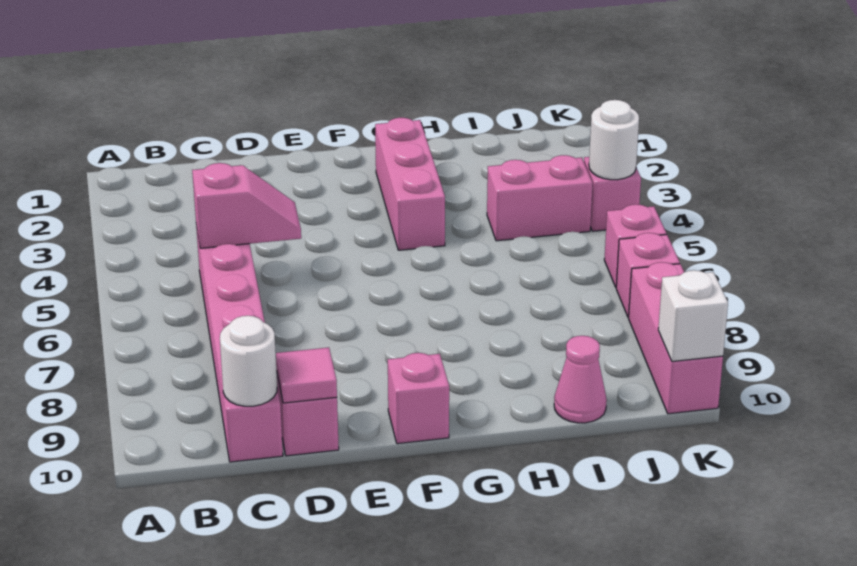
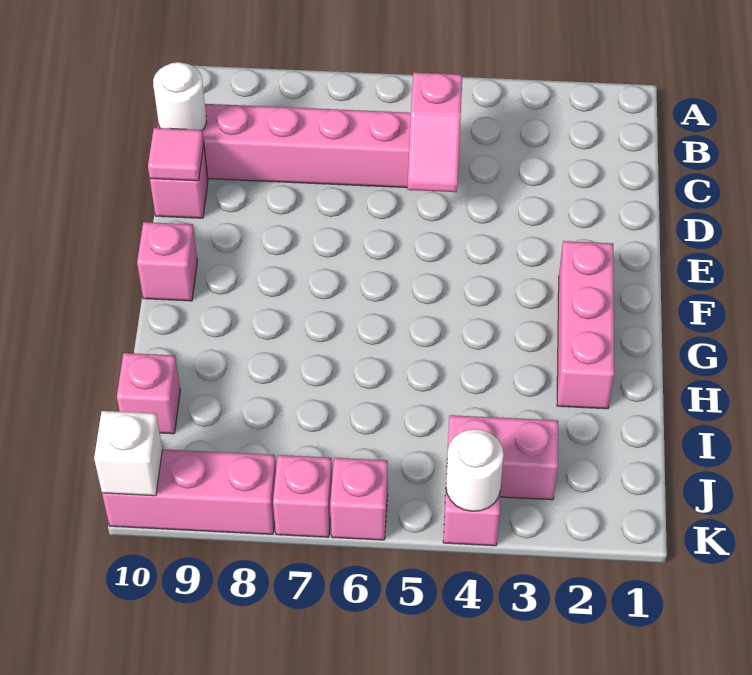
pink brick G2:G4 level 1 -> pink brick F2:H2 level 1
pink brick I4:J4 level 1 -> pink brick J3:J4 level 1
pink cone I10 level 1 -> pink brick I10 level 1

